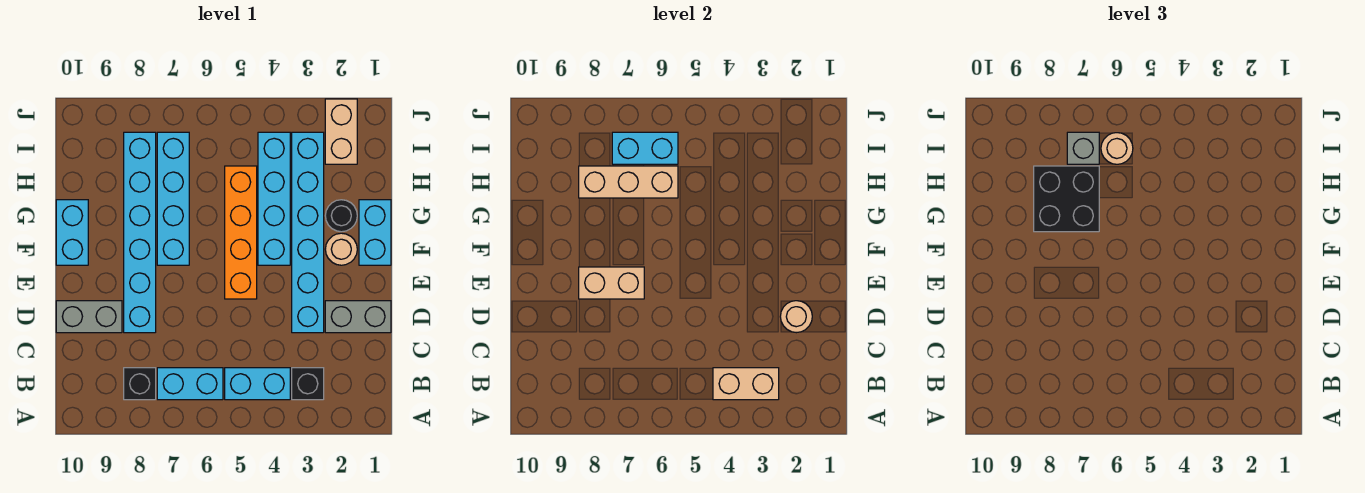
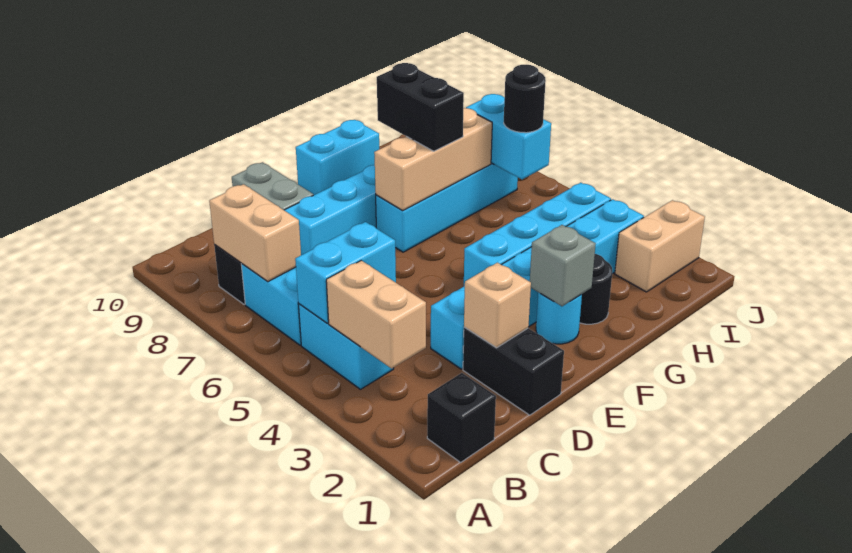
black brick B3 level 1 -> black brick B1 level 1
grey brick D1:D2 level 1 -> black brick D1:D2 level 1
tan round brick D2 level 2 -> tan brick D2 level 2
orange brick E5:H5 level 1 -> none
tan brick E7:E8 level 2 -> tan brick B7:B8 level 2
cyan brick F1:G1 level 1 -> cyan brick B5:C5 level 2
tan round brick F2 level 1 -> cyan round brick F2 level 1
black brick G7:H8 level 3 -> black brick G7:G8 level 3
tan brick H6:H8 level 2 -> tan brick F7:H7 level 2
tan round brick I6 level 3 -> black round brick I6 level 3
grey brick I7 level 3 -> grey brick F2 level 2

